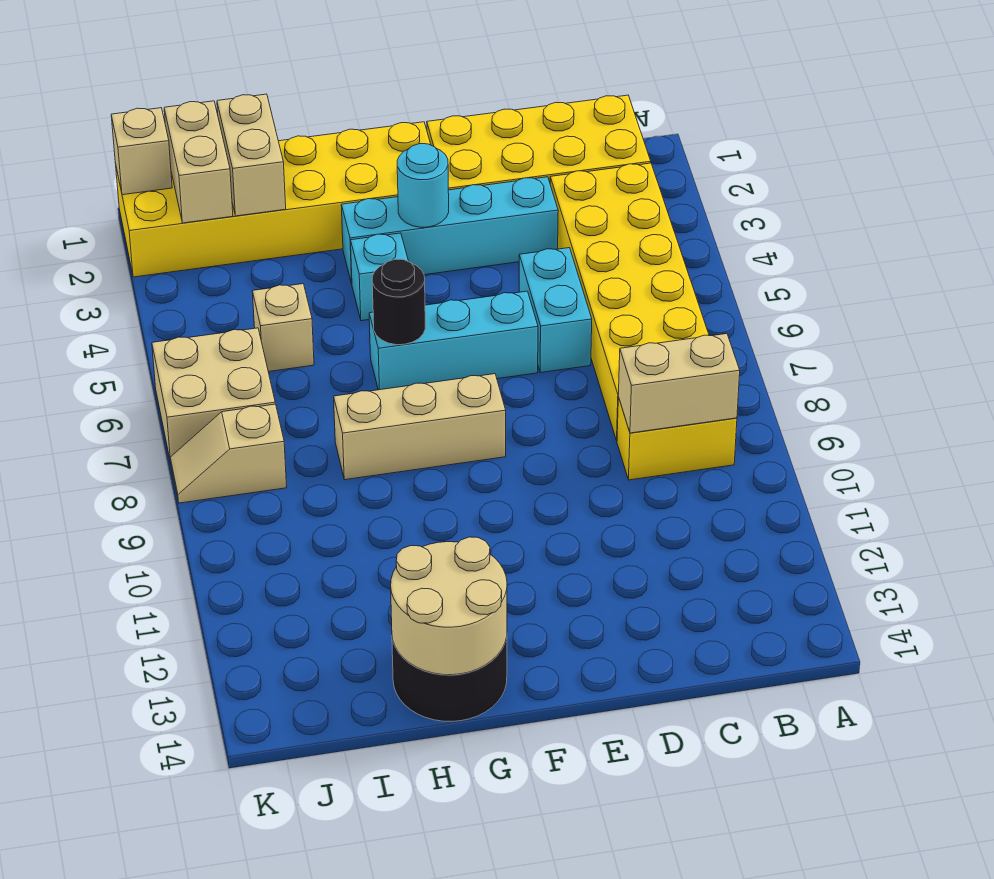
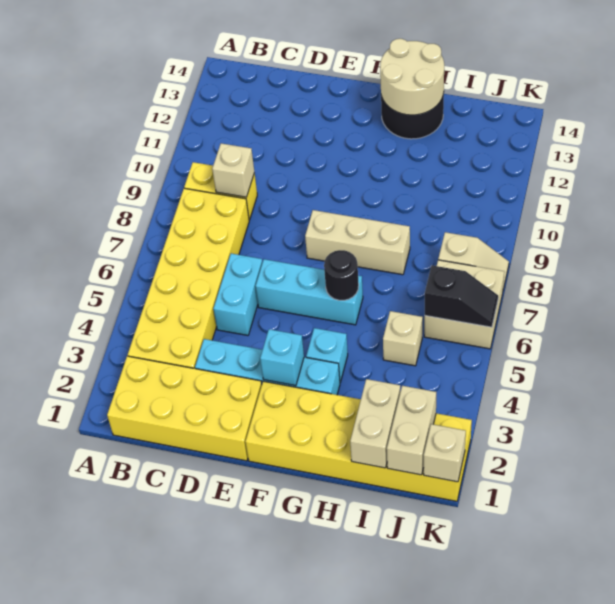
tan brick B9:C9 level 2 -> tan brick C9 level 2
cyan round brick F3 level 2 -> cyan brick F3 level 2
none -> black slope J6:K6 level 2 top J

